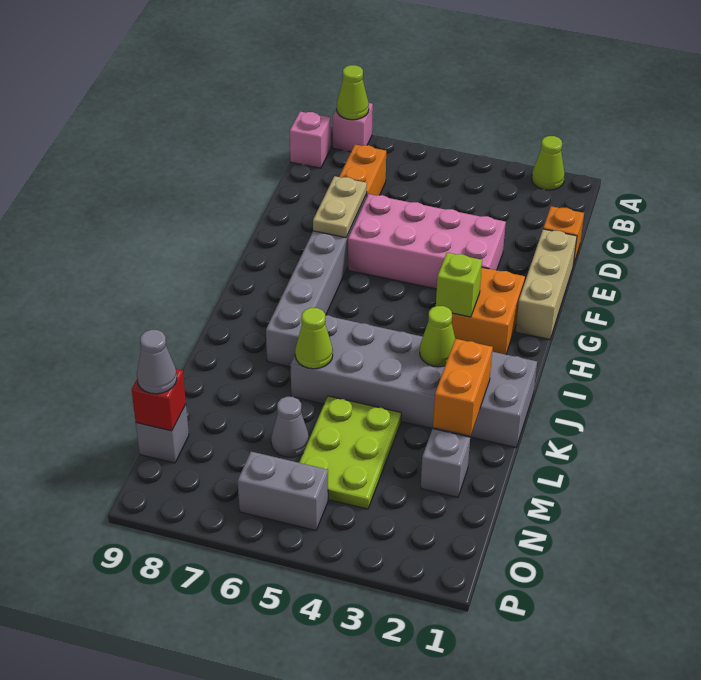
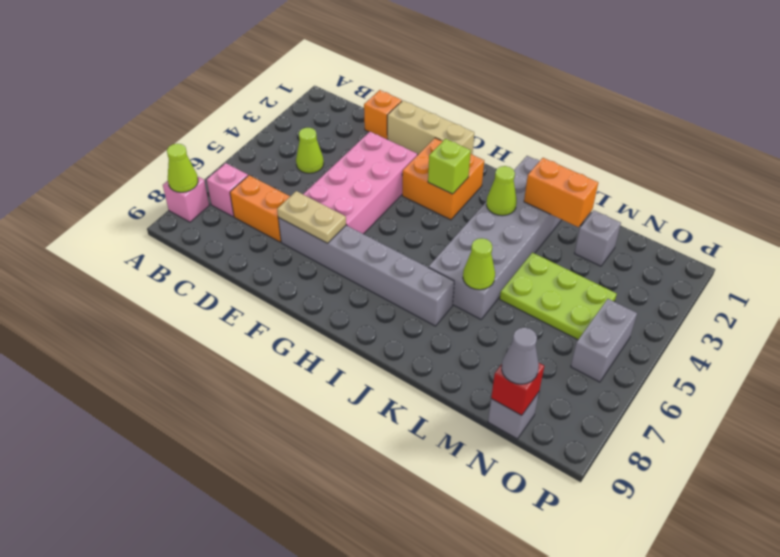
lime cone A2 level 1 -> lime cone C4 level 1
pink brick B9 level 1 -> pink brick B7 level 1
grey cone M6 level 1 -> none

